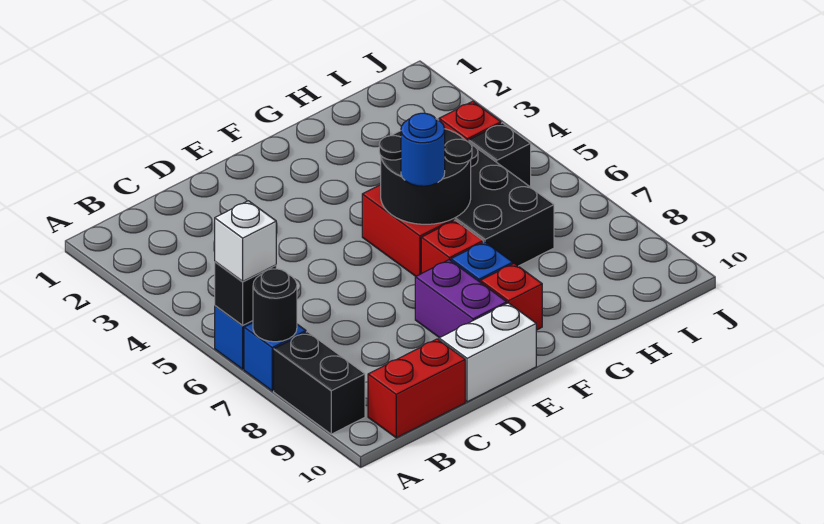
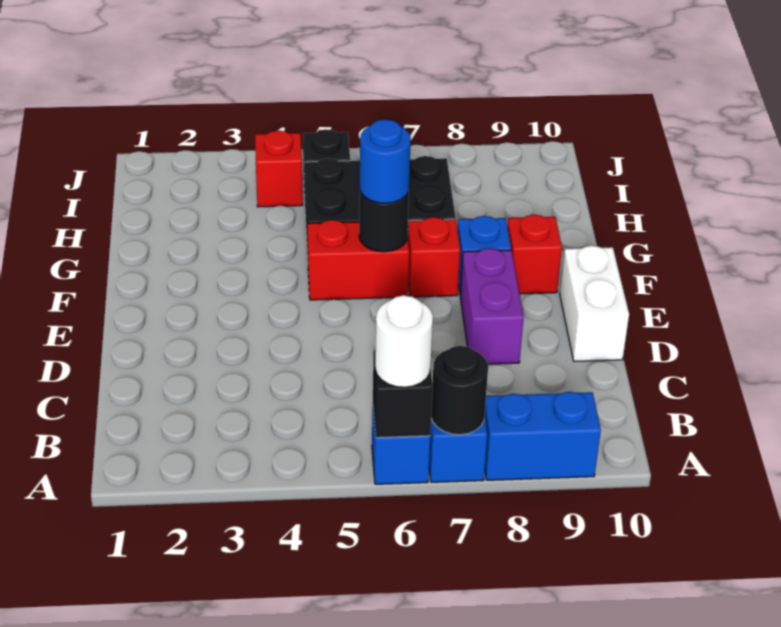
white brick A6 level 3 -> white round brick A6 level 3
black brick A8:A9 level 1 -> blue brick A8:A9 level 1
red brick B10:C10 level 1 -> none
purple brick E8:E9 level 1 -> purple brick D8:E8 level 1
black round brick F5:G6 level 2 -> black round brick F6 level 2

